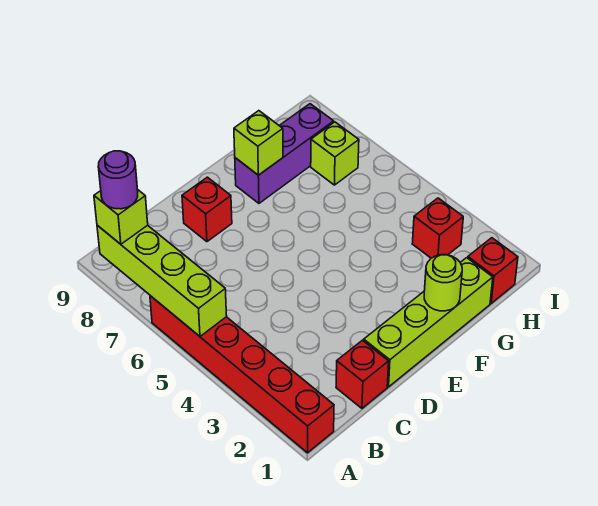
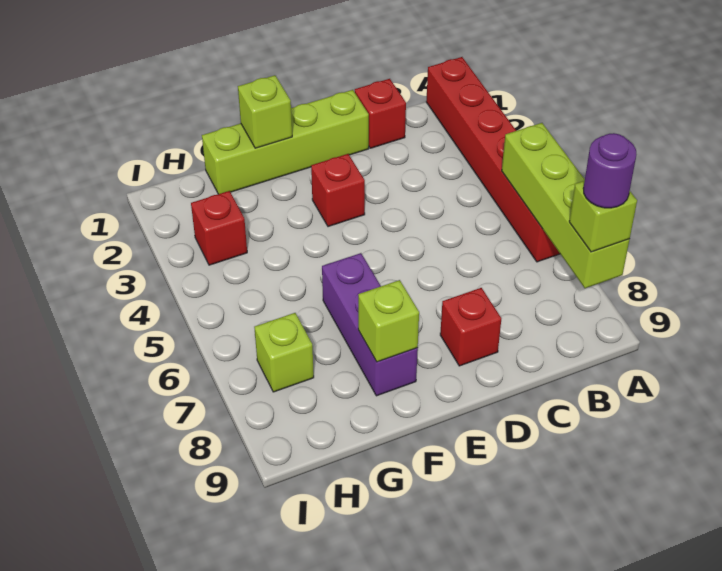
lime round brick F1 level 2 -> lime brick F1 level 2
purple brick F8:H8 level 1 -> purple brick F6:F8 level 1
red brick H1 level 1 -> red brick E3 level 1

